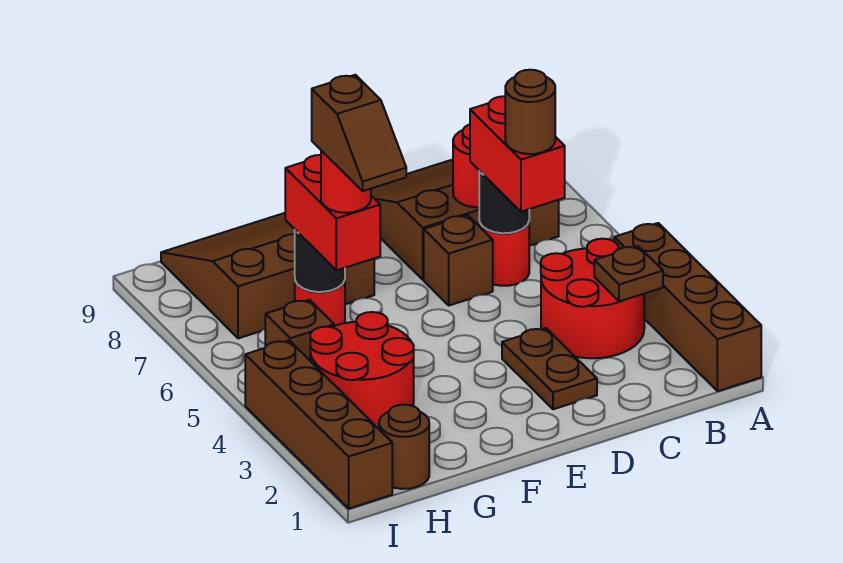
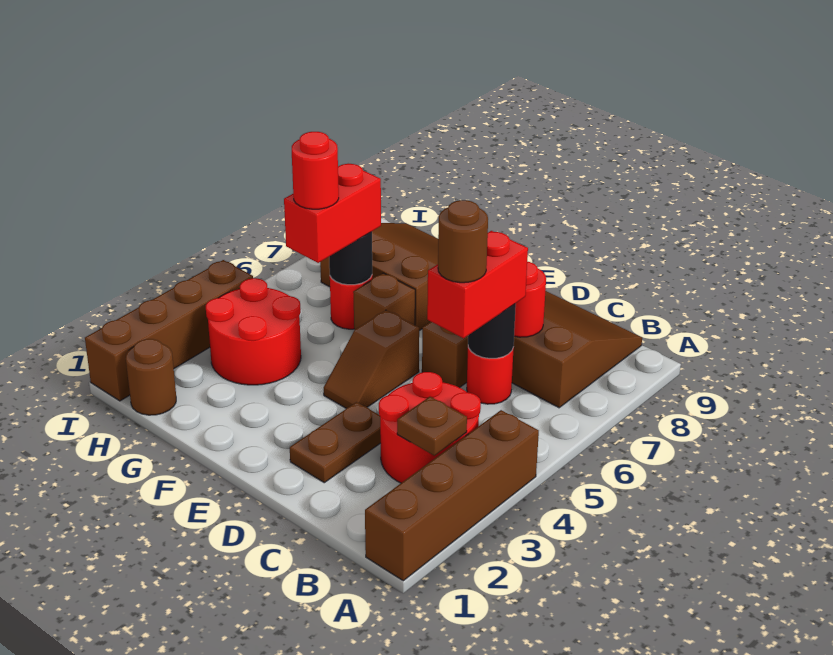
brown slope G4:G5 level 5 top 5 -> brown slope E4:E5 level 1 top 5
brown brick H5 level 1 -> brown brick F6 level 1

